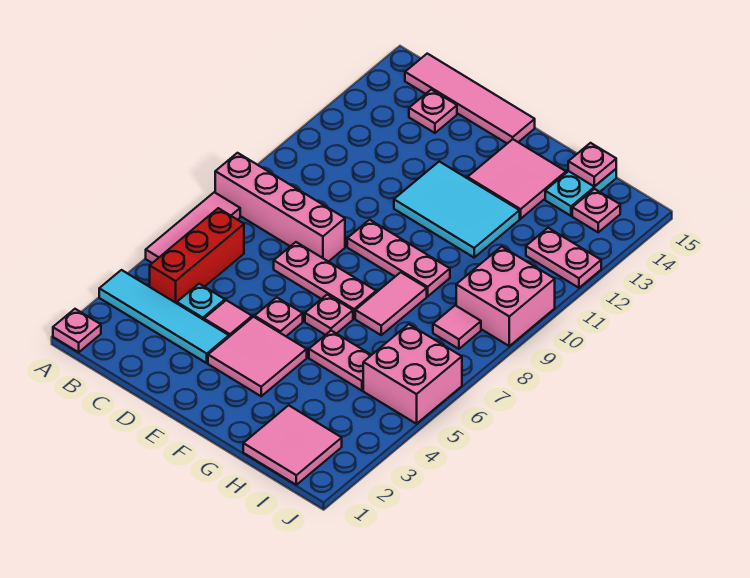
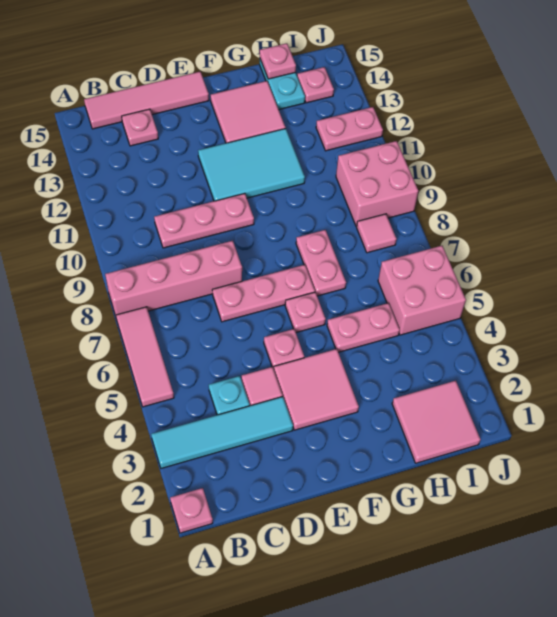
red brick B4:B6 level 1 -> none
pink plate E9:G9 level 1 -> pink plate C10:E10 level 1
pink tile G7:G8 level 1 -> pink plate G7:G8 level 1

